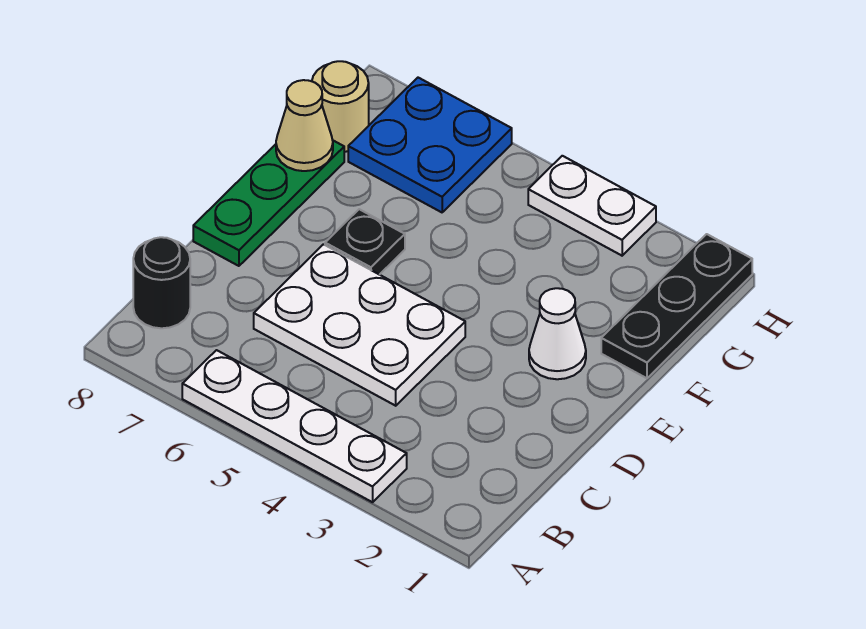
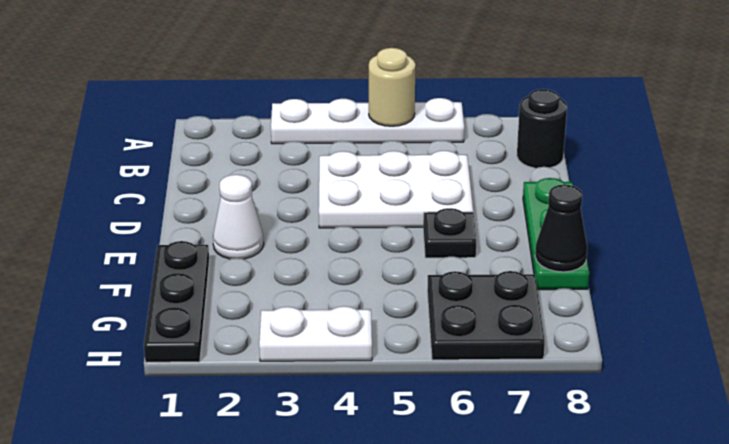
tan cone F8 level 2 -> black cone F8 level 2
blue plate G6:H7 level 1 -> black plate G6:H7 level 1
tan round brick G8 level 1 -> tan round brick A5 level 2

